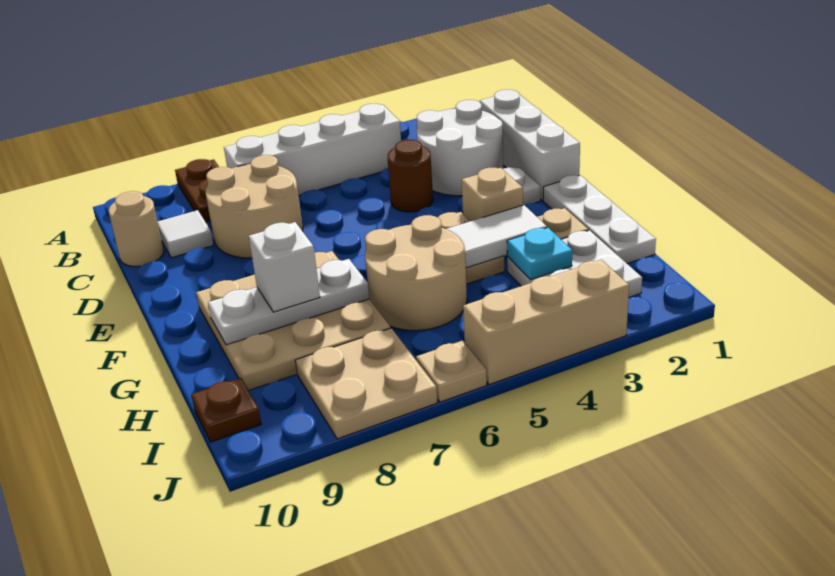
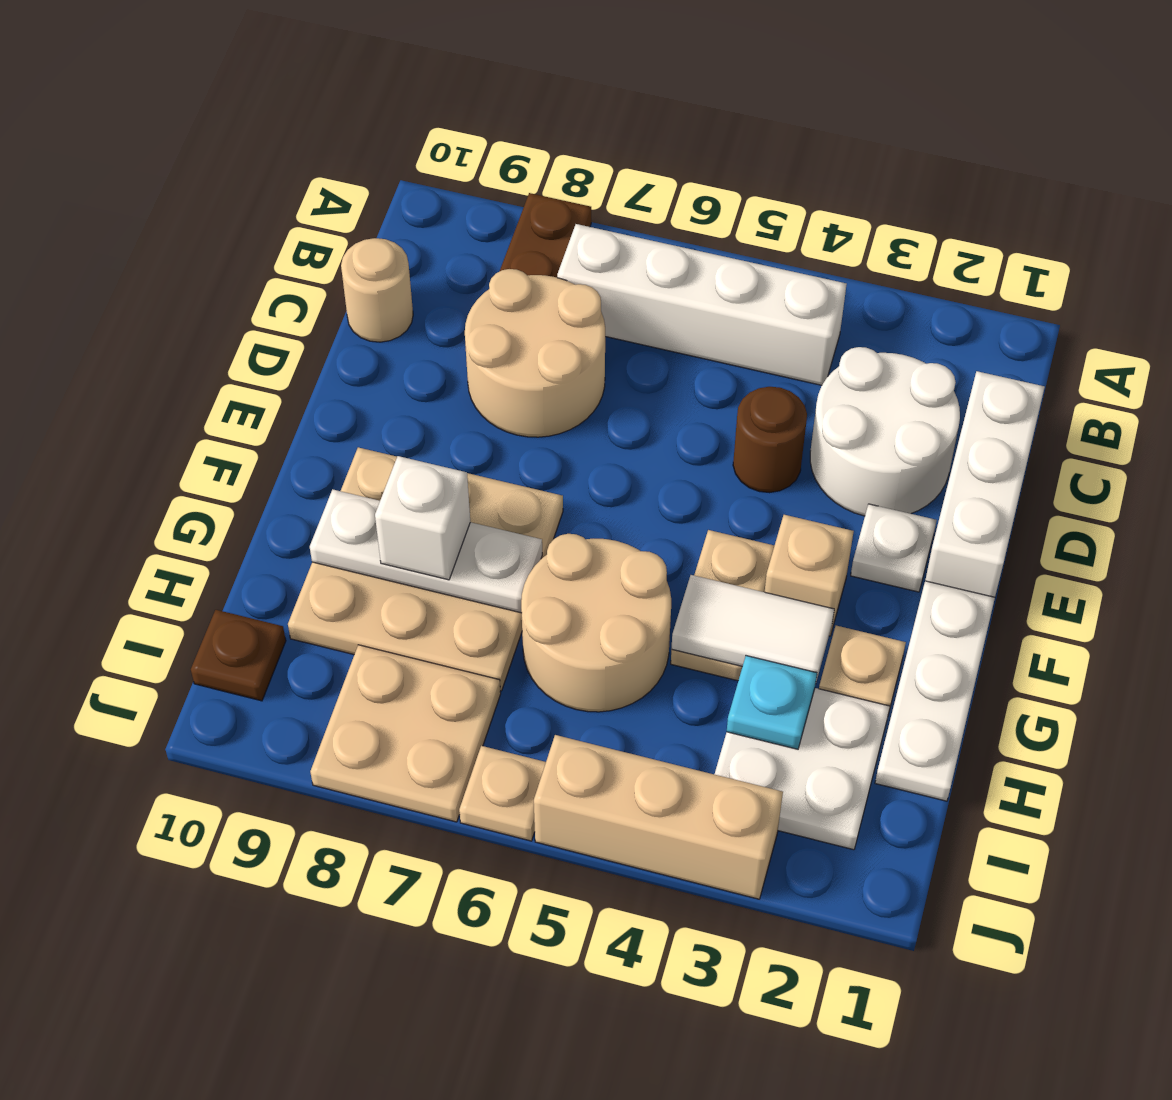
white tile C9 level 1 -> none

